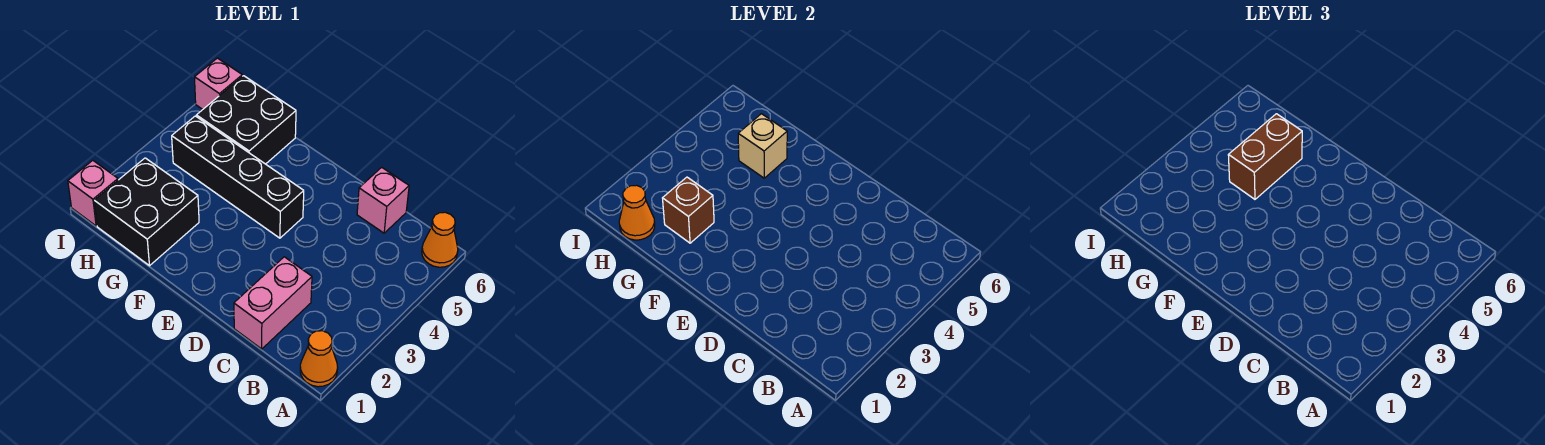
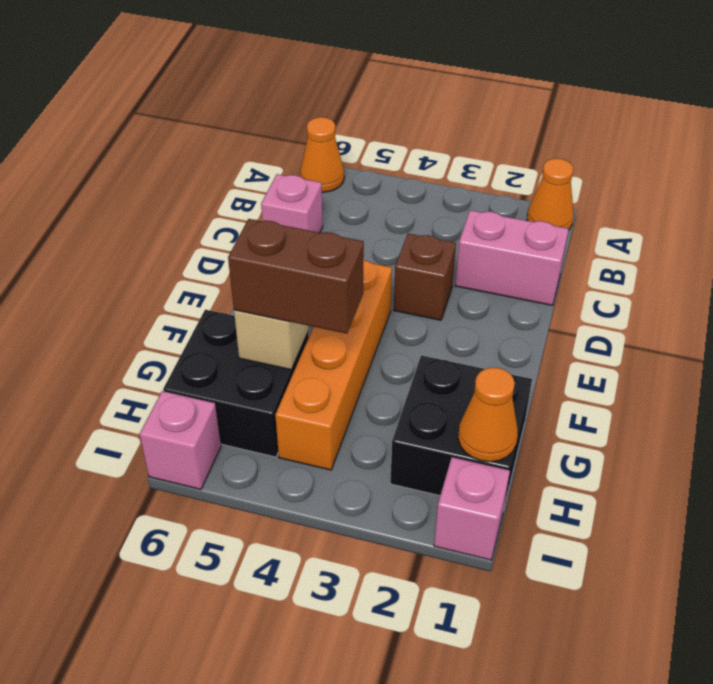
black brick E4:H4 level 1 -> orange brick E4:H4 level 1
brown brick G2 level 2 -> brown brick D3 level 1

